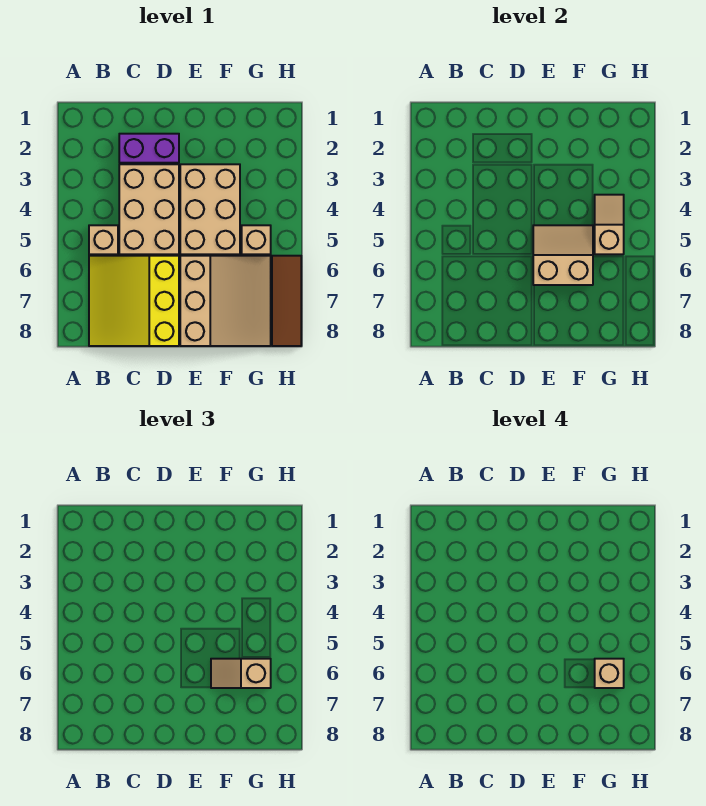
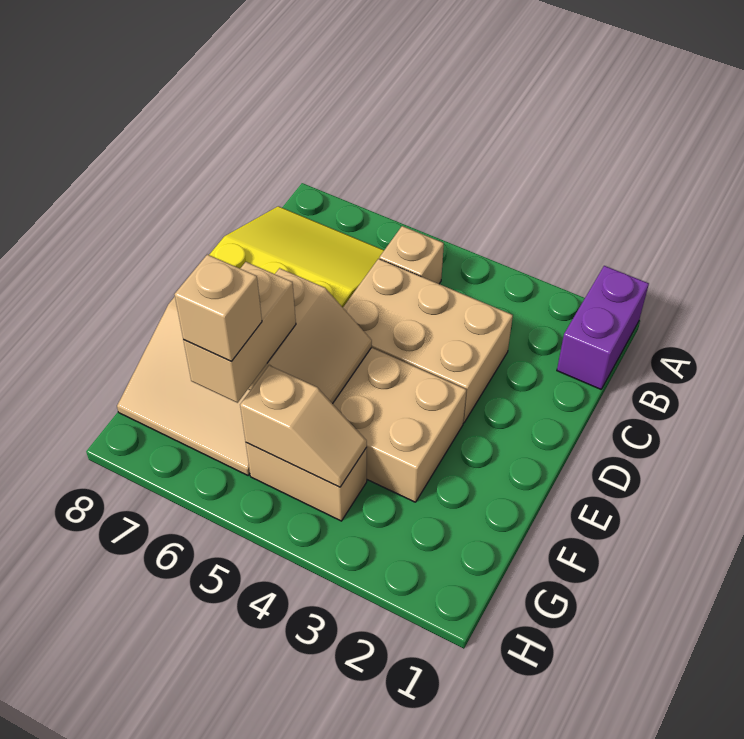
purple brick C2:D2 level 1 -> purple brick A1:B1 level 1
tan slope F6:G6 level 3 top G -> tan brick F6:G6 level 3
tan brick G5 level 1 -> tan brick G4:G5 level 1
brown tile H6:H8 level 1 -> none

